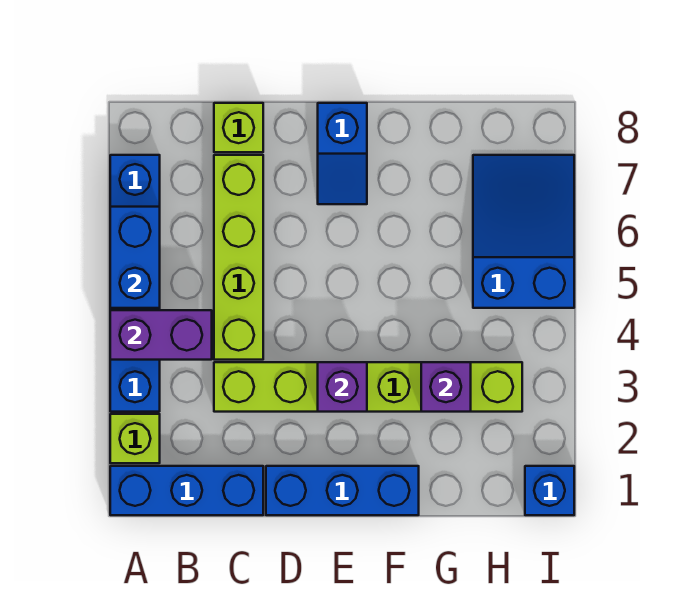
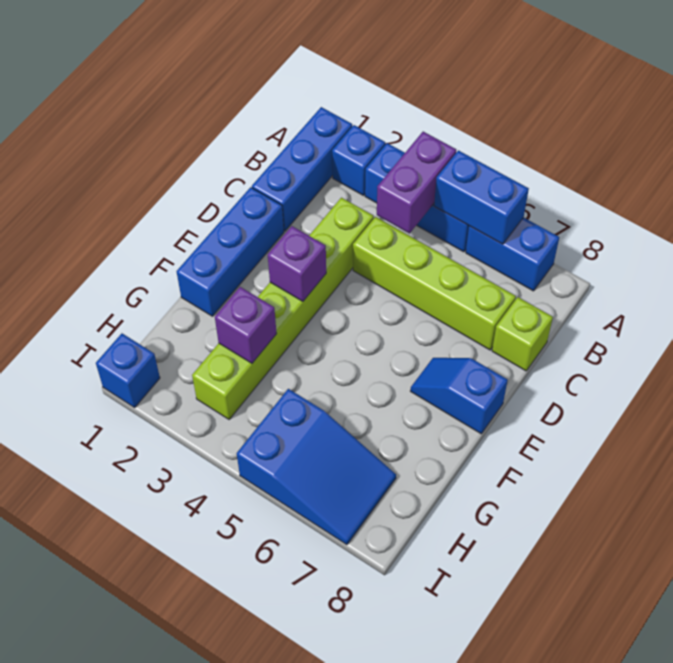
lime brick A2 level 1 -> blue brick A2 level 1

